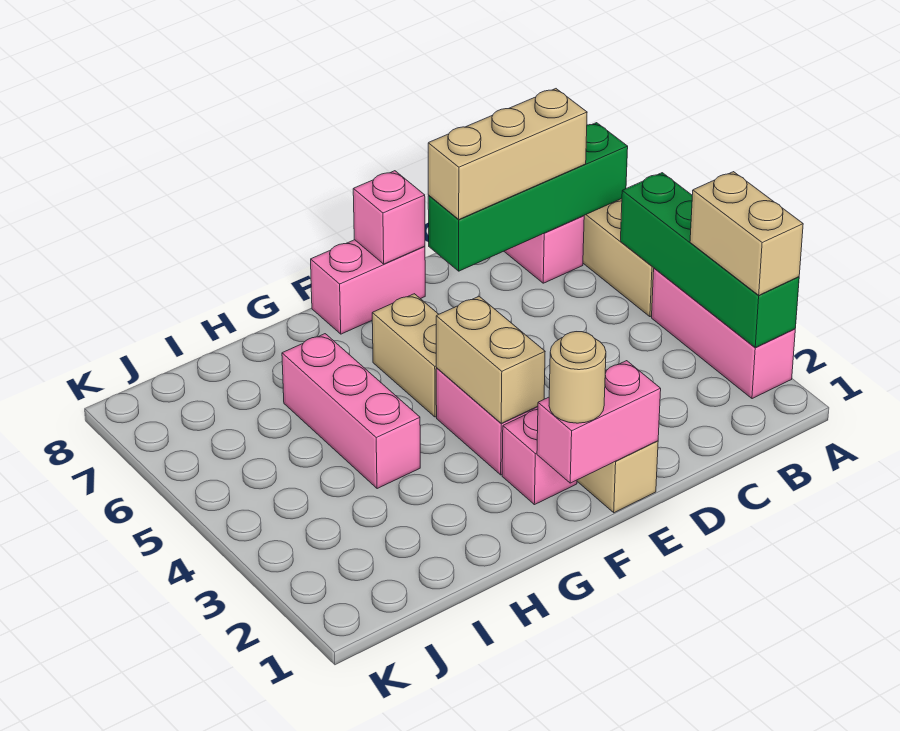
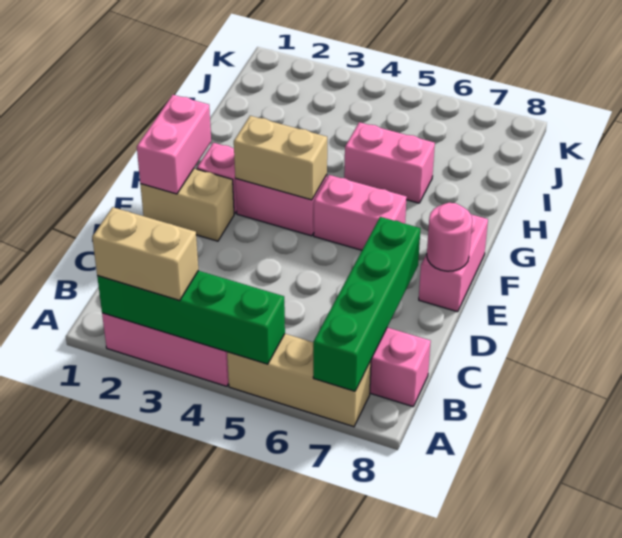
tan brick B7:D7 level 3 -> none
pink brick E8 level 2 -> pink round brick E8 level 2
tan round brick F1 level 3 -> none
tan brick F5:F6 level 1 -> pink brick F5:F6 level 1
pink brick H4:H6 level 1 -> pink brick H5:H6 level 1

